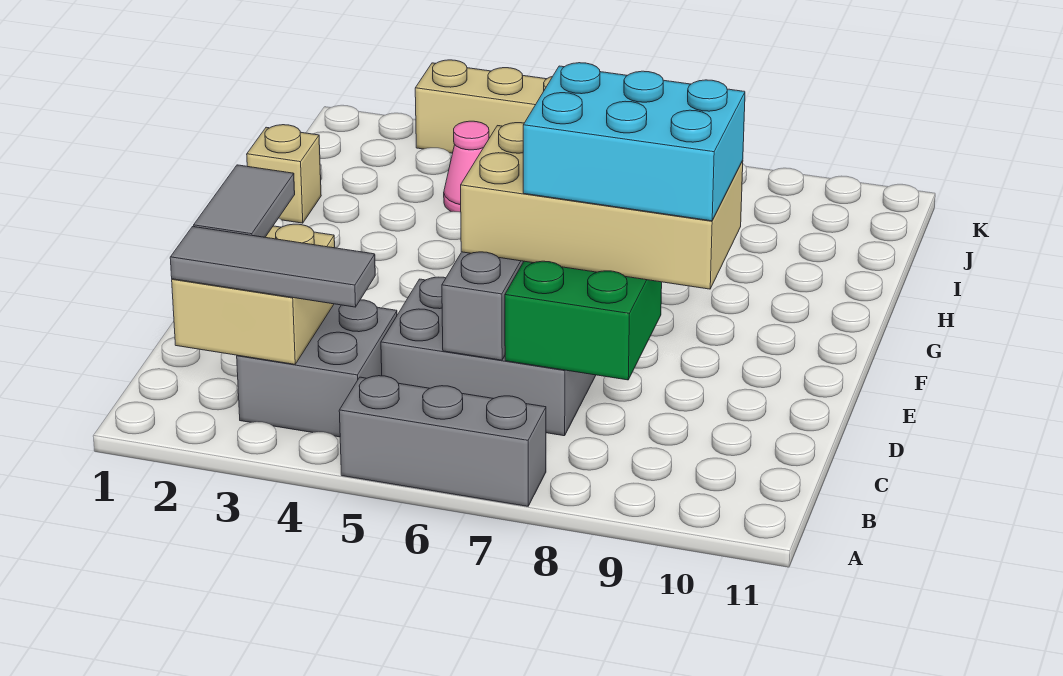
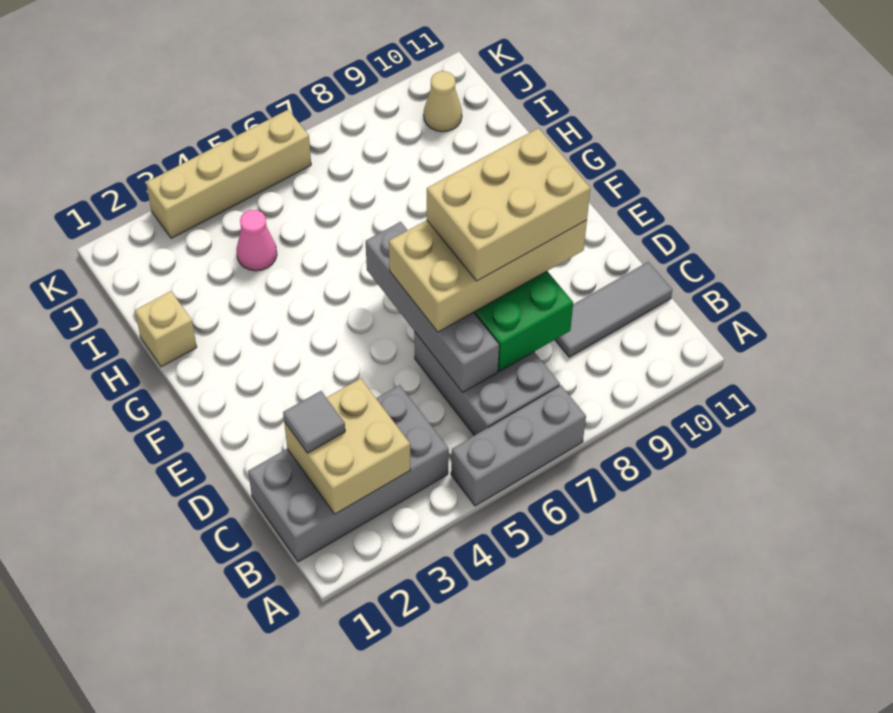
grey tile B2:B4 level 3 -> grey tile C9:C11 level 1
grey brick B3:C4 level 1 -> grey brick B1:C4 level 1
grey tile C2:D2 level 3 -> grey tile C2 level 3
grey brick C5:D7 level 1 -> grey brick B6:D7 level 1
cyan brick D7:E9 level 4 -> tan brick D7:E9 level 4
none -> tan cone J10 level 1

